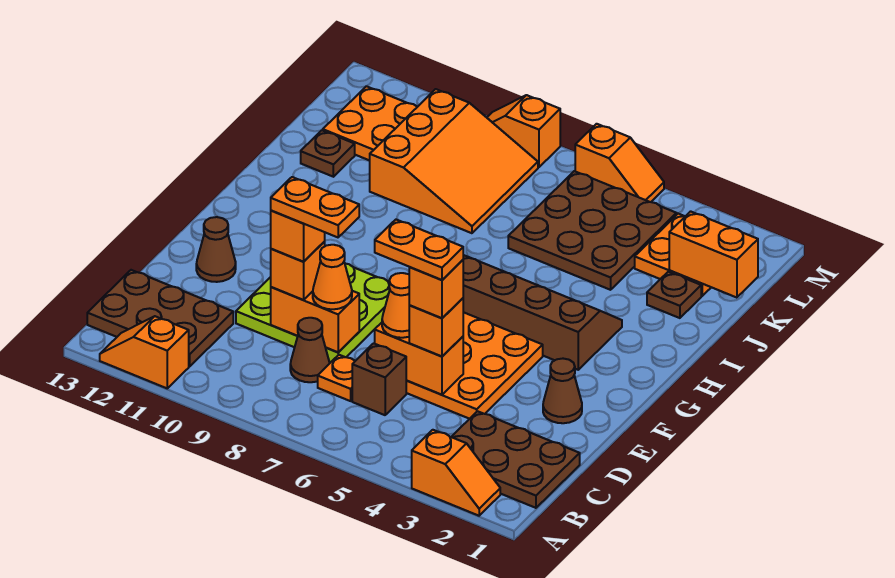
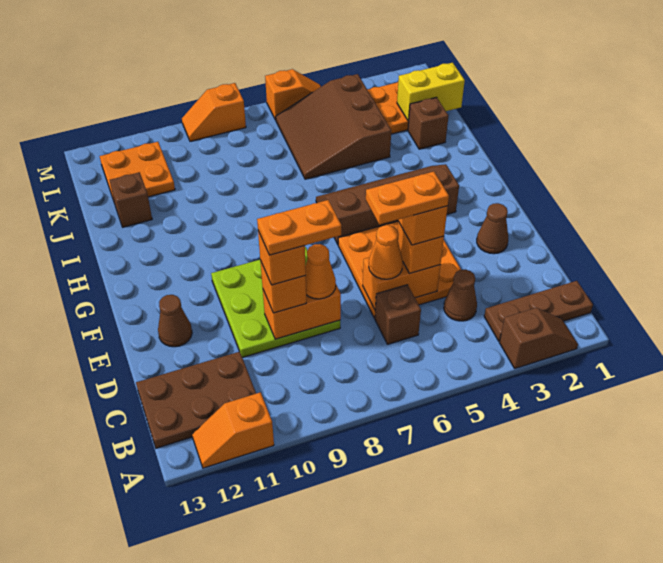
orange slope A2:A3 level 1 top 3 -> brown slope A2:A3 level 1 top 3
brown plate B1:C3 level 1 -> brown plate B1:B3 level 1
orange plate C7 level 1 -> none
brown cone C8 level 1 -> brown cone C4 level 1
brown plate J2 level 1 -> brown brick J2 level 1
brown plate J4:L6 level 1 -> brown slope J4:L6 level 1 top 4
orange slope J8:L10 level 1 top 10 -> none
brown plate J12 level 1 -> brown brick J12 level 1
orange brick K1:K2 level 2 -> yellow brick K1:K2 level 2

